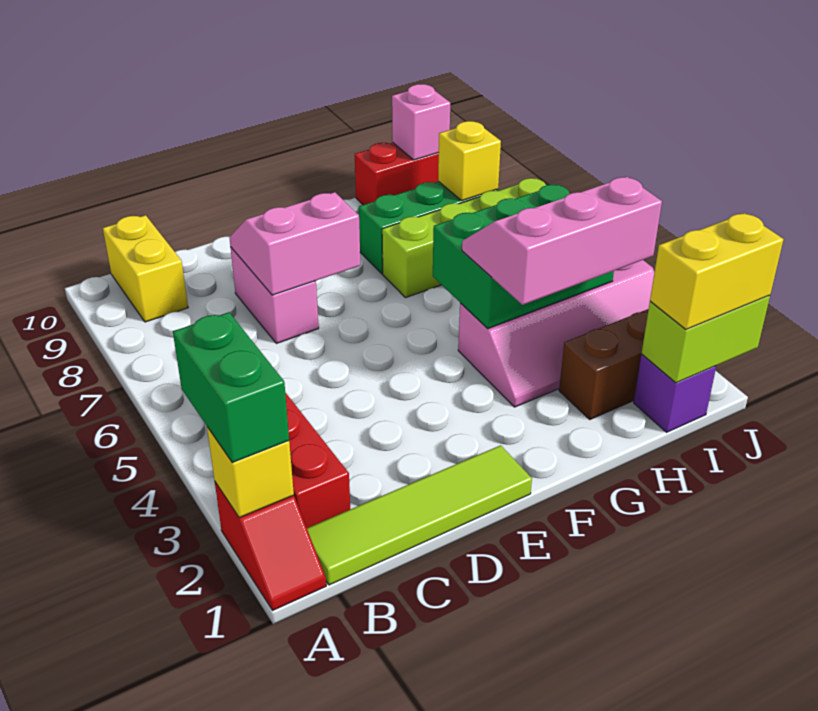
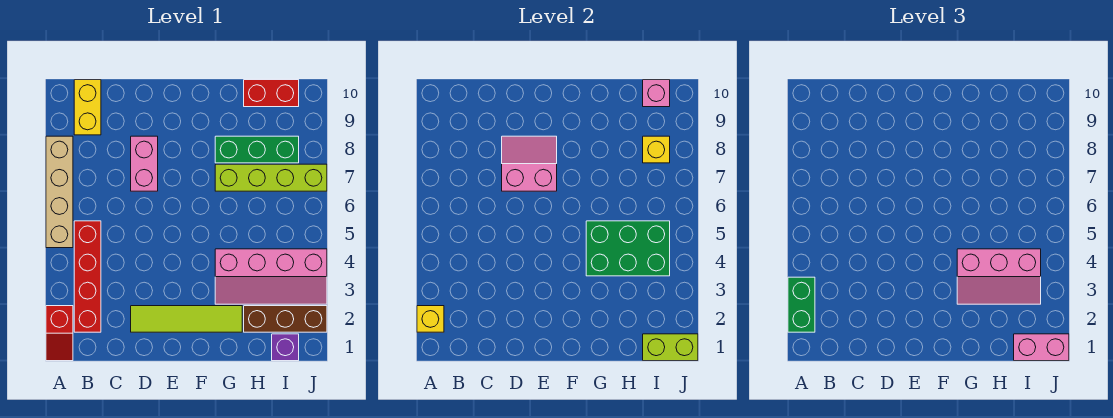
none -> tan brick A5:A8 level 1
lime tile B1:E1 level 1 -> lime tile D2:G2 level 1
pink slope G3:I4 level 3 top 3 -> pink slope G3:I4 level 3 top 4
yellow brick I1:J1 level 3 -> pink brick I1:J1 level 3

